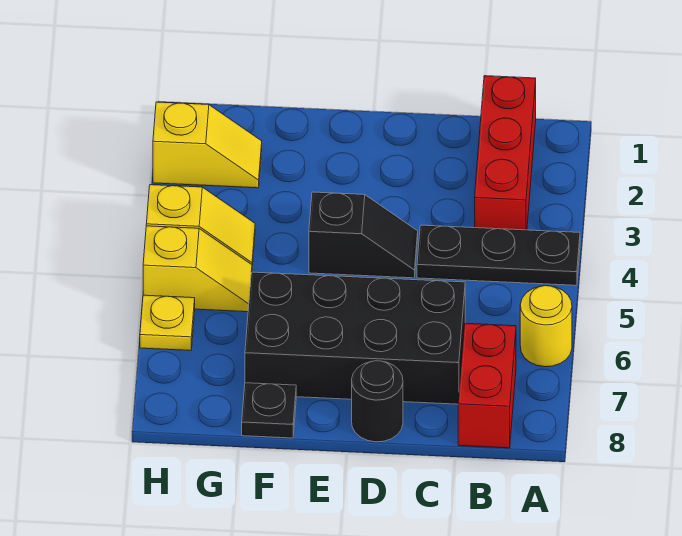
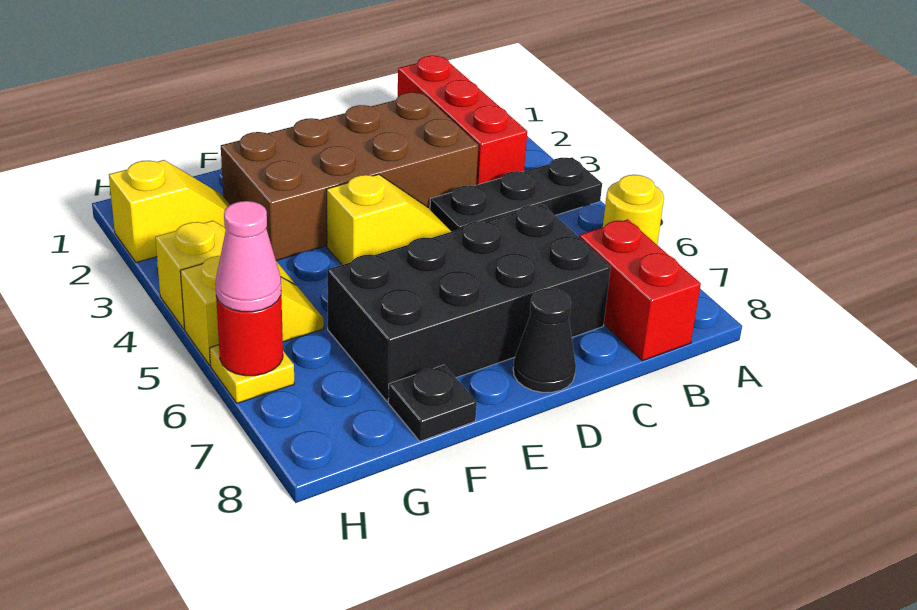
none -> brown brick C2:F3 level 1
black slope D4:E4 level 1 top E -> yellow slope D4:E4 level 1 top E
black round brick D8 level 1 -> black cone D8 level 1
none -> red round brick H6 level 2
none -> pink cone H6 level 3

